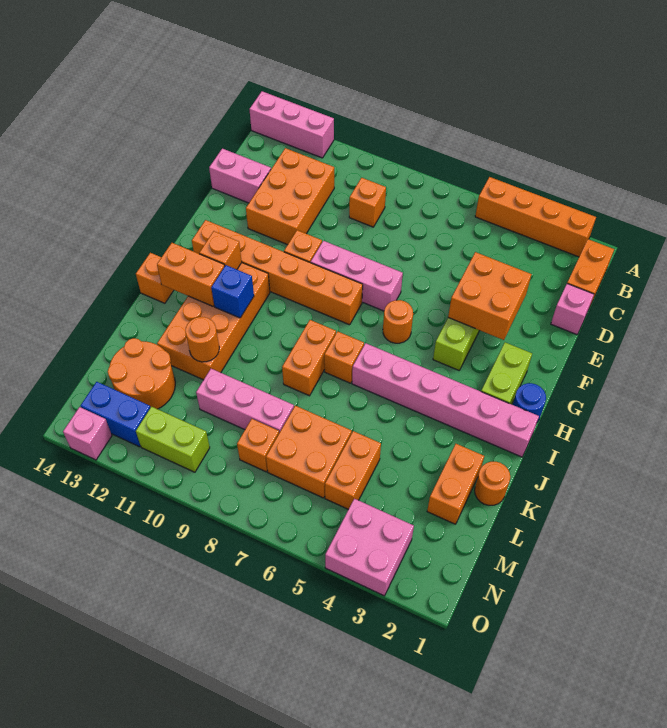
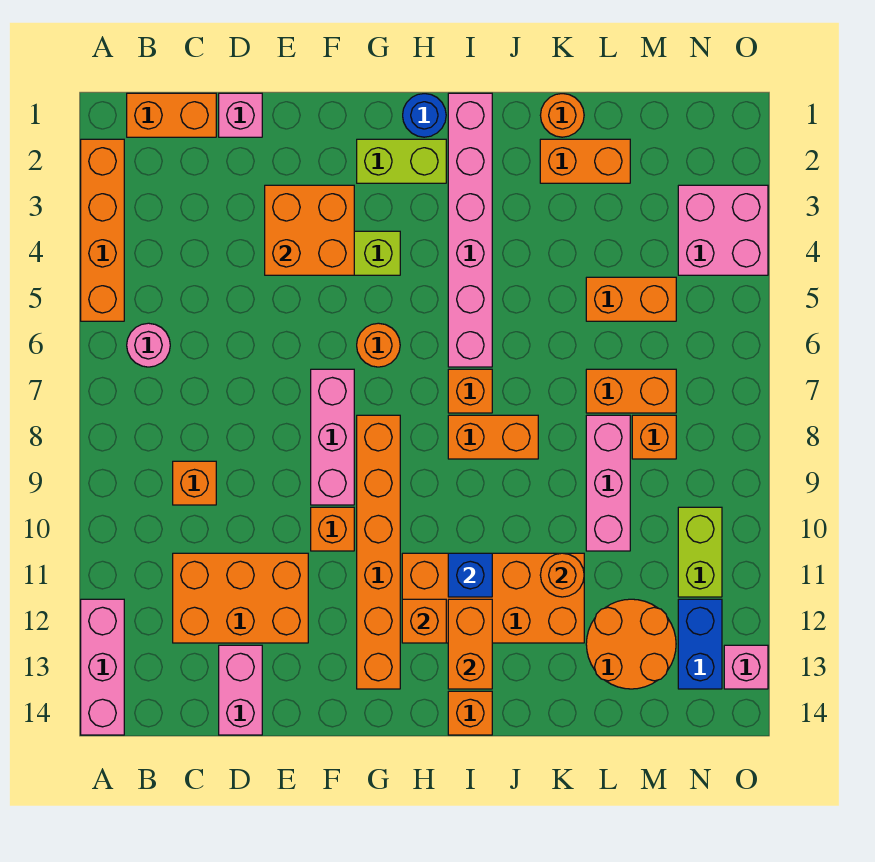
none -> pink round brick B6 level 1
orange brick L6:M7 level 1 -> orange brick L7:M7 level 1

